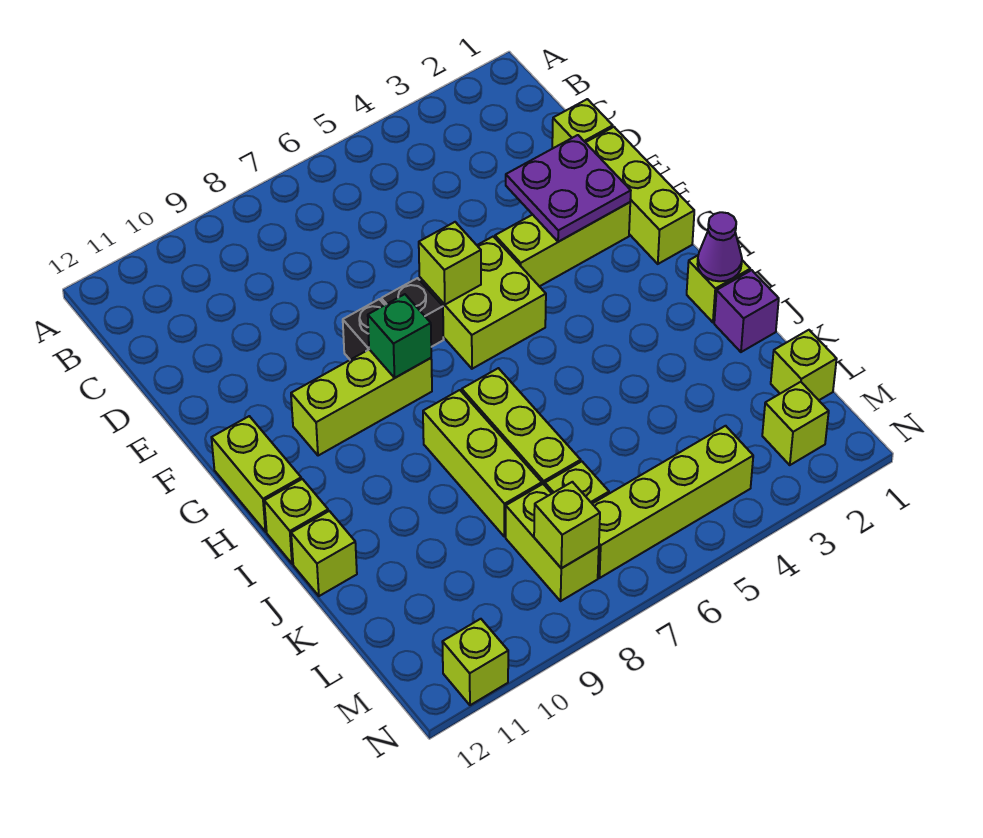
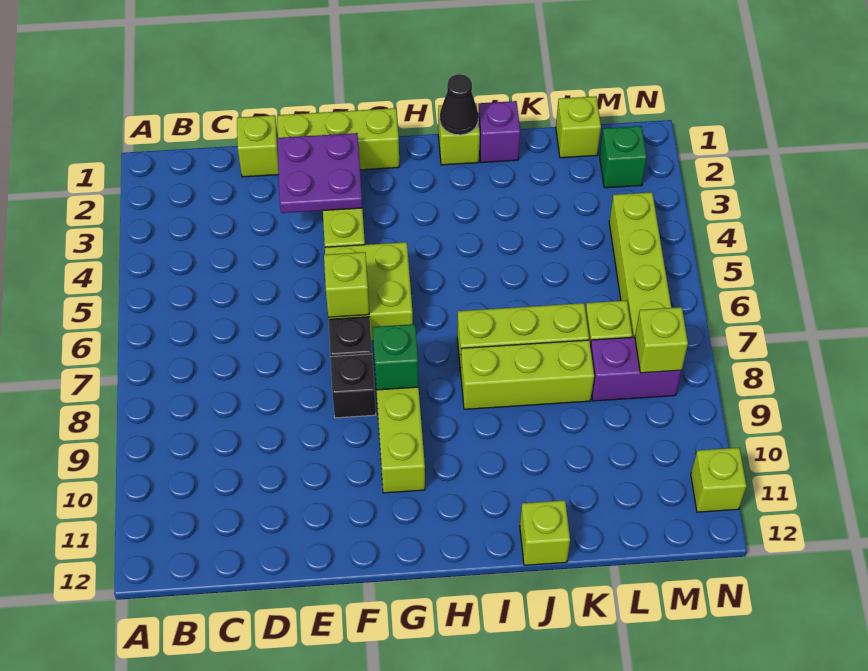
lime brick G12:H12 level 1 -> none
purple cone I1 level 2 -> black cone I1 level 2
lime brick I12 level 1 -> none
lime brick L8:M8 level 1 -> purple brick L8:M8 level 1
lime brick M2 level 1 -> green brick M2 level 1

